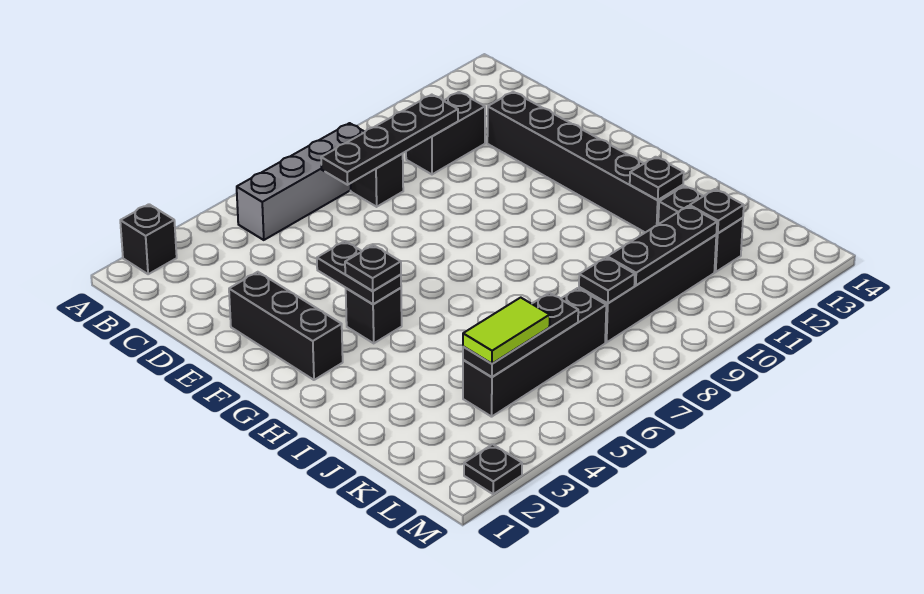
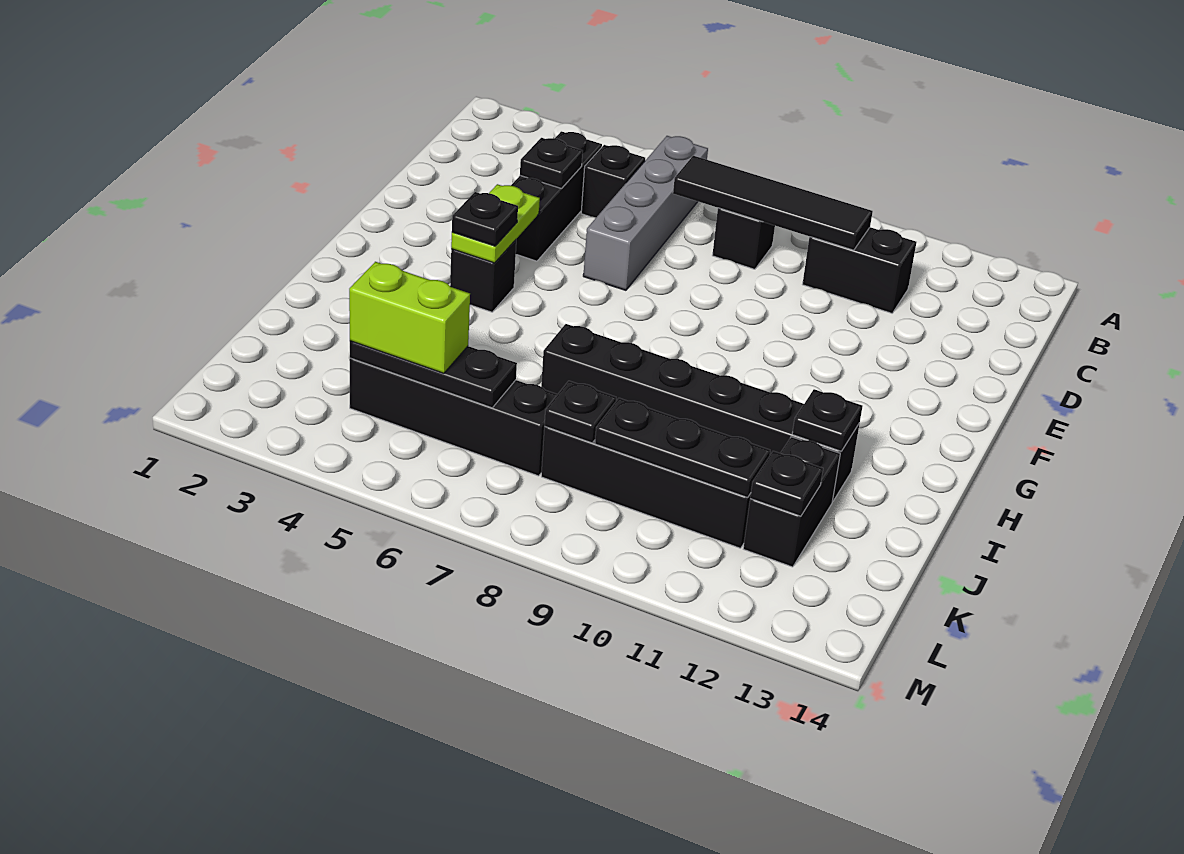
black brick A2 level 1 -> black brick C5 level 1
grey brick B5:B8 level 1 -> grey brick B6:E6 level 1
black plate C7:C10 level 2 -> black tile C7:C10 level 2
black brick D12:I12 level 1 -> black brick I7:I12 level 1
black brick E2:G2 level 1 -> black brick C4:E4 level 1
black plate F4:G4 level 2 -> lime plate F4:G4 level 2
lime tile K4:K5 level 3 -> lime brick K4:K5 level 3
black plate M2 level 1 -> black plate D4 level 2

